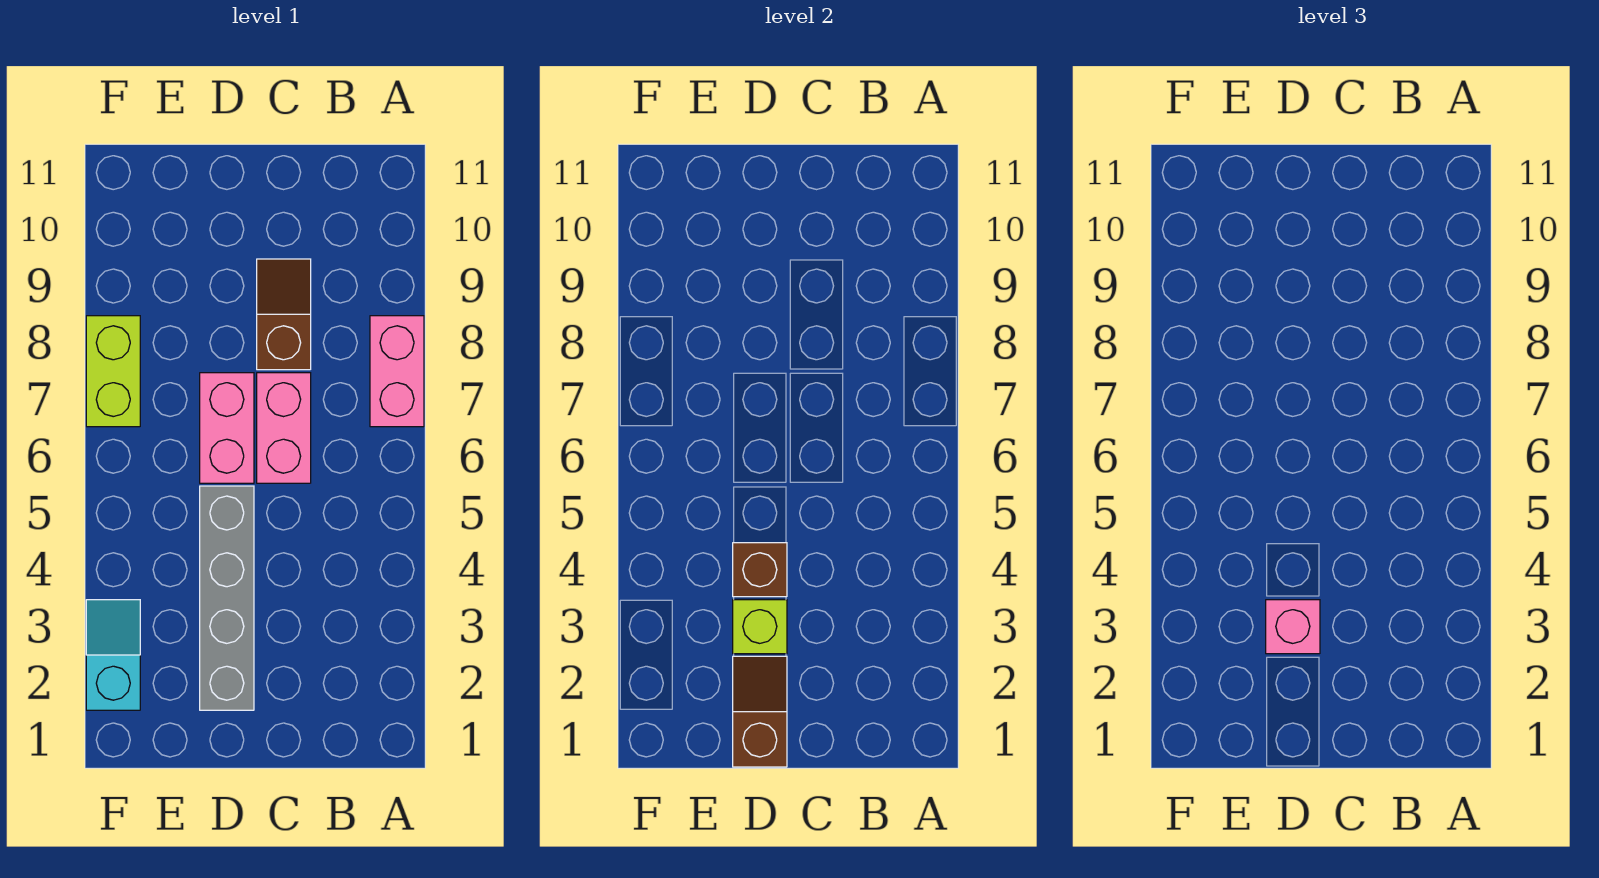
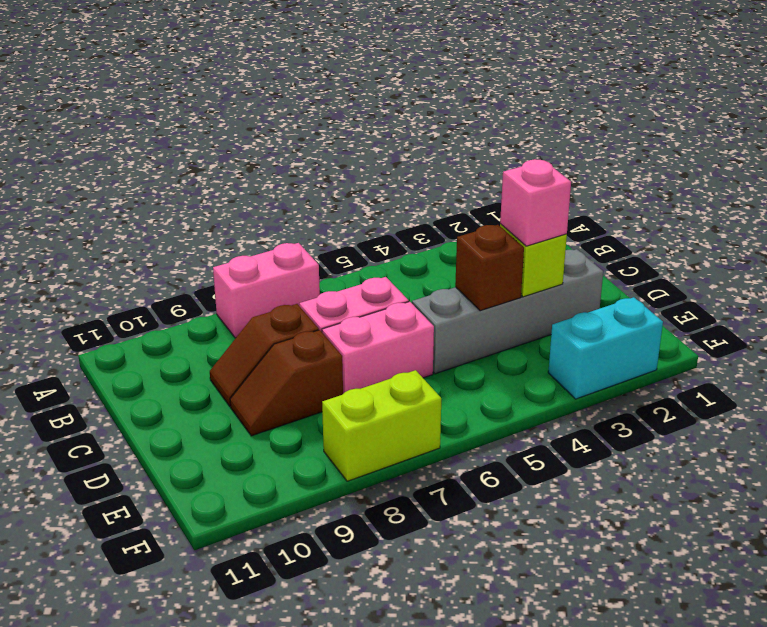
brown slope D1:D2 level 2 top 1 -> brown slope D8:D9 level 1 top 8
cyan slope F2:F3 level 1 top 2 -> cyan brick F2:F3 level 1

